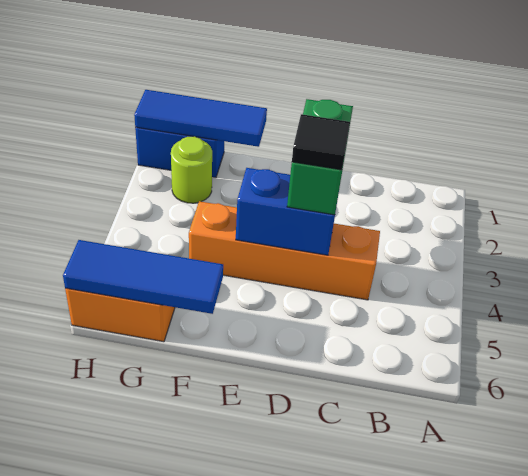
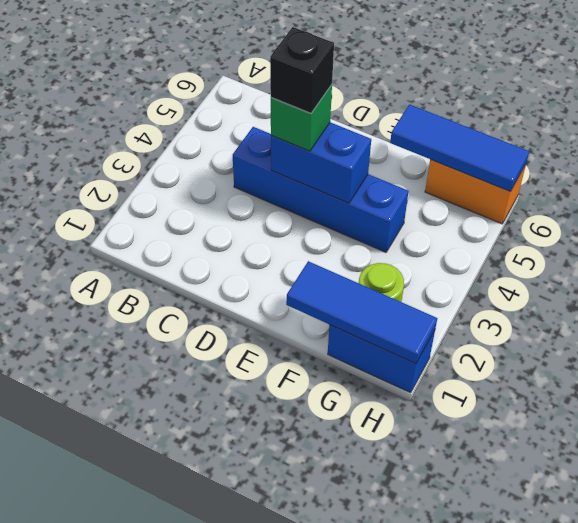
orange brick C4:F4 level 1 -> blue brick C4:F4 level 1
green brick D3:D4 level 3 -> green brick D4 level 3
black tile D4 level 4 -> black brick D4 level 4

